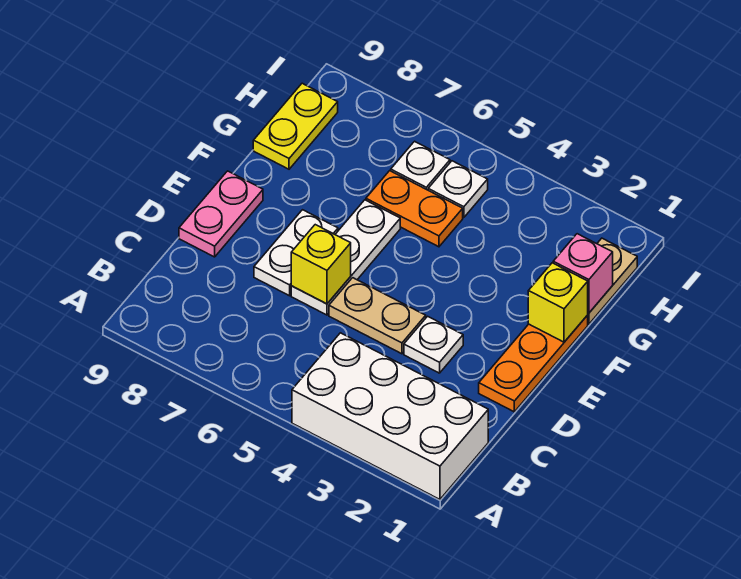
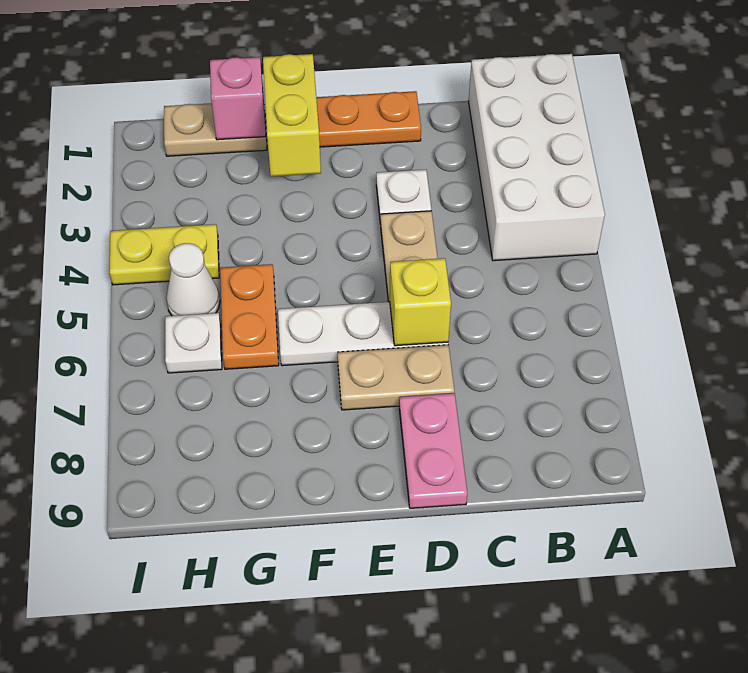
white plate D7:E7 level 1 -> tan plate D7:E7 level 1
pink plate D9:E9 level 1 -> pink plate D8:D9 level 1
yellow brick F1 level 2 -> yellow brick F1:F2 level 2
yellow plate G9:H9 level 1 -> yellow plate H4:I4 level 1
white plate H5 level 1 -> white cone H5 level 1

